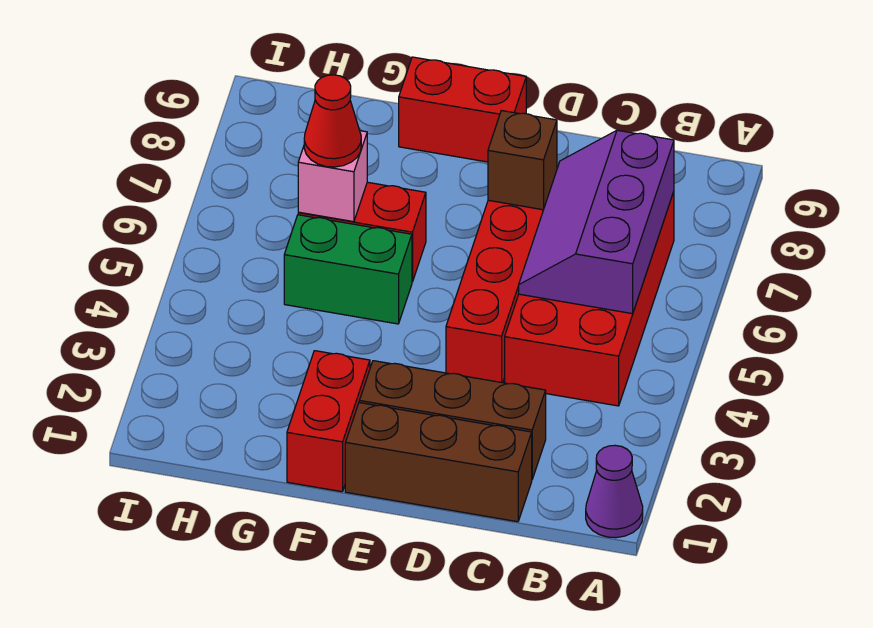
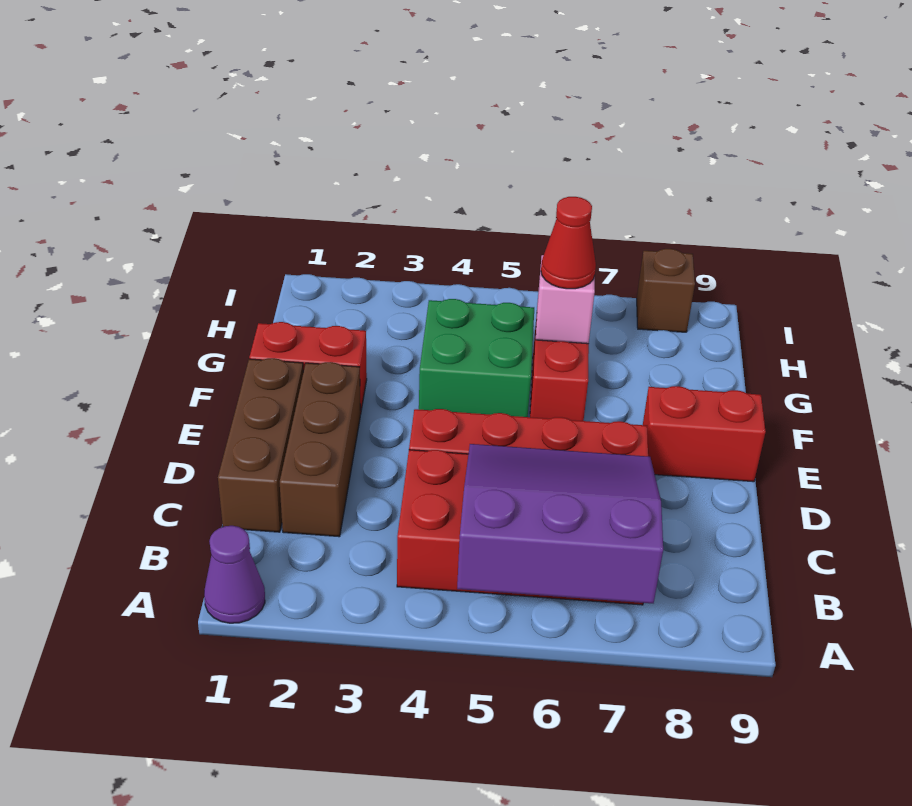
purple slope B5:C7 level 2 top B -> purple slope A5:C7 level 2 top A
brown brick D7 level 2 -> brown brick I8 level 1
red brick E9:F9 level 1 -> red brick E8:E9 level 1
green brick F5:G5 level 1 -> green brick F4:G5 level 1

